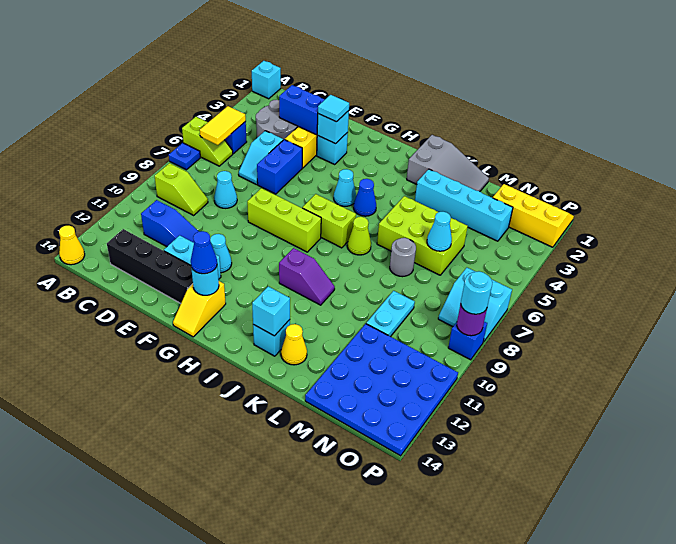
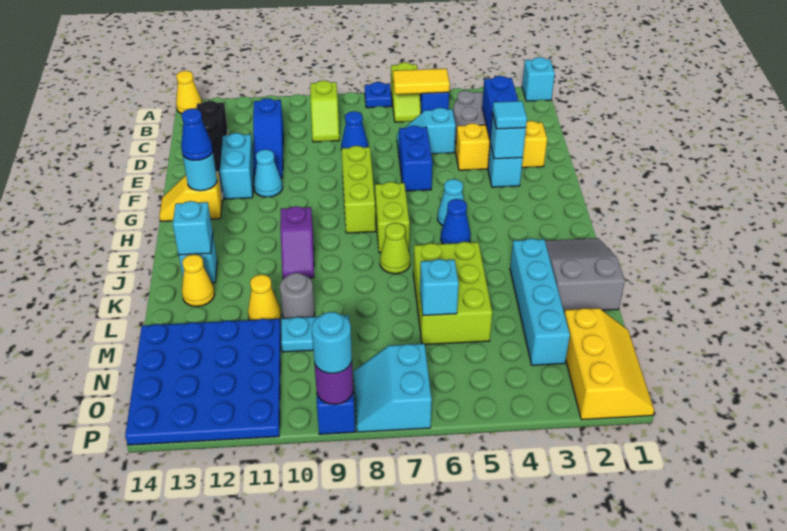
cyan cone D8 level 1 -> blue cone D8 level 1
blue brick E5:E6 level 1 -> blue brick E6:F6 level 1
grey slope J1:L2 level 1 top J -> grey slope J1:L2 level 1 top L
grey round brick L7 level 1 -> grey round brick L10 level 1
none -> yellow cone L11 level 1
cyan cone M6 level 2 -> cyan brick M6 level 2

